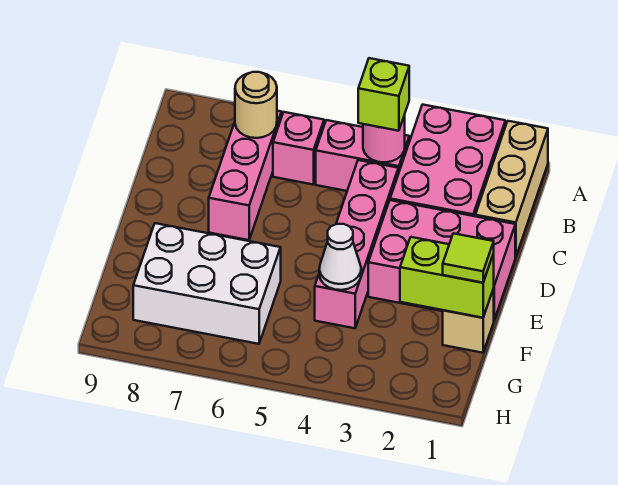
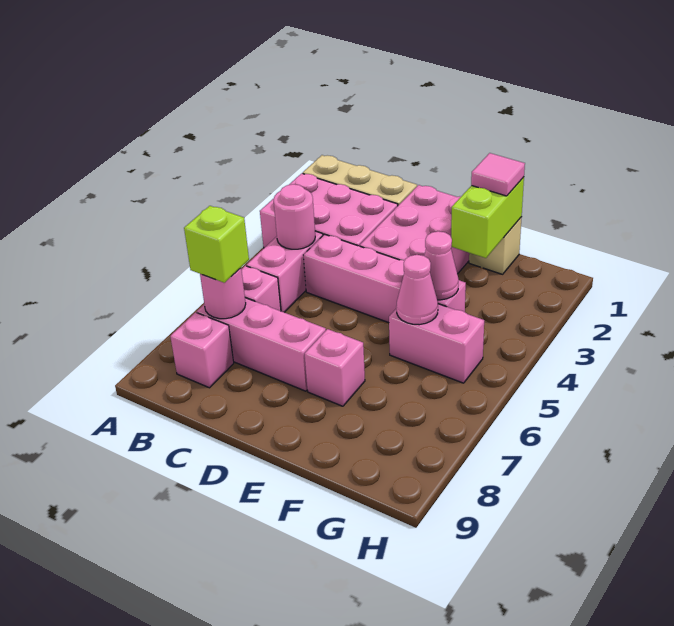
lime brick B4 level 3 -> lime brick B7 level 3
tan round brick B7 level 2 -> pink round brick B7 level 2
none -> pink brick B8 level 1
none -> pink brick E7 level 1
lime tile F1 level 3 -> pink tile F1 level 3
white cone F4 level 2 -> pink cone F4 level 2
none -> pink brick F5:G5 level 1
none -> pink cone F5 level 2
white brick F6:G8 level 1 -> none

